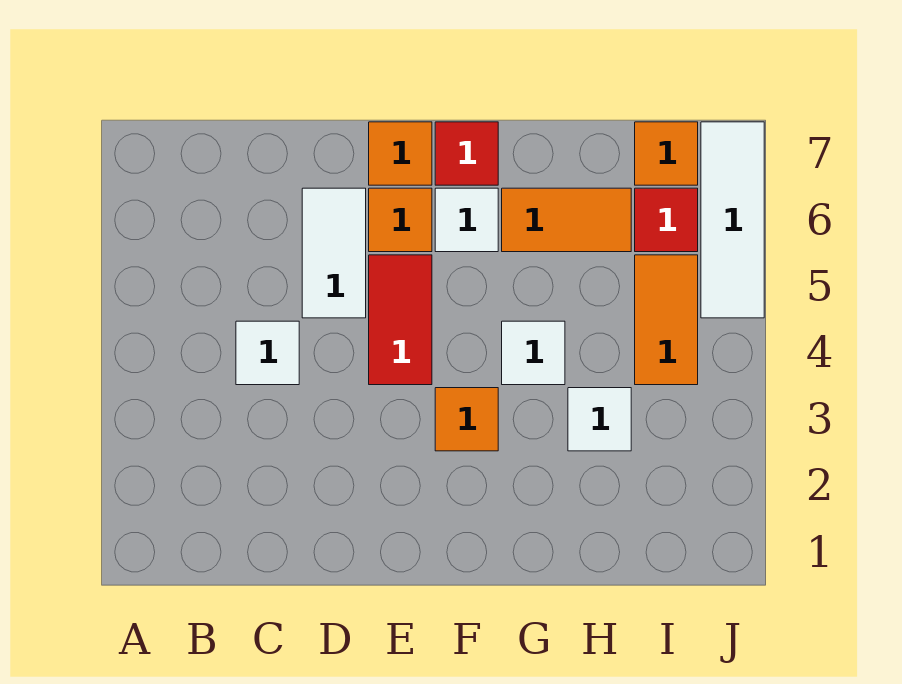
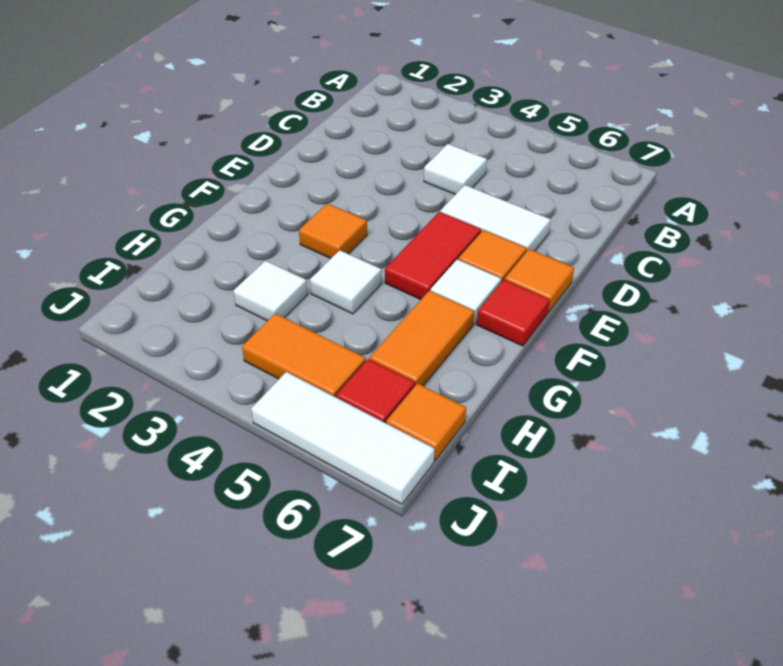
red tile E4:E5 level 1 -> red tile E5:F5 level 1

